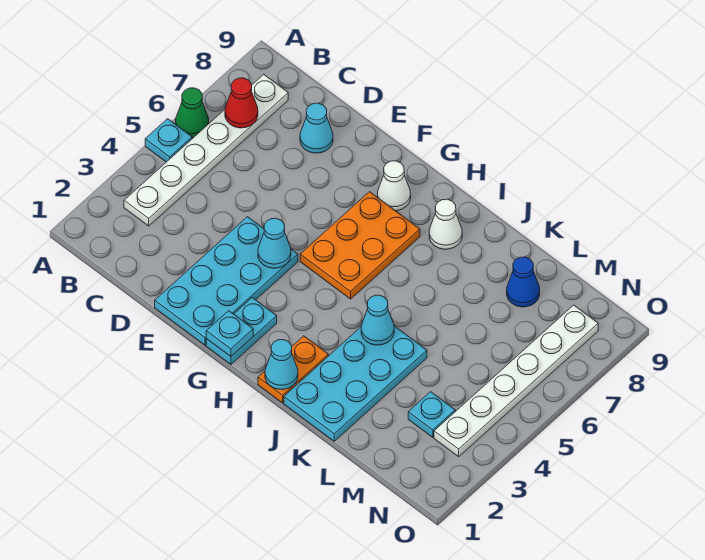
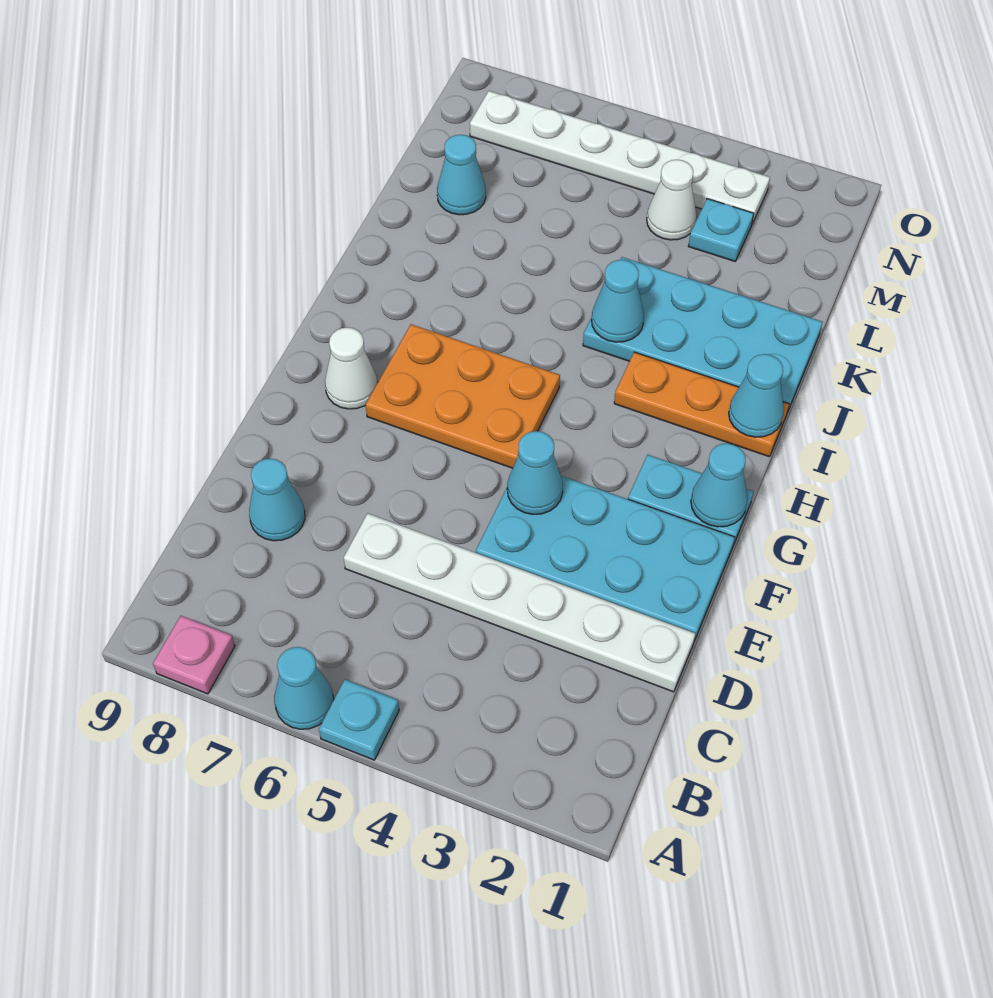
green cone A6 level 1 -> cyan cone A6 level 1
none -> pink plate A8 level 1
white plate B3:B8 level 1 -> white plate D1:D6 level 1
red cone B7 level 2 -> none
cyan plate G1 level 2 -> cyan cone G1 level 2
orange plate I1:I2 level 1 -> orange plate I1:I3 level 1
white cone I8 level 1 -> white cone M4 level 1
blue cone L8 level 1 -> cyan cone L8 level 1

